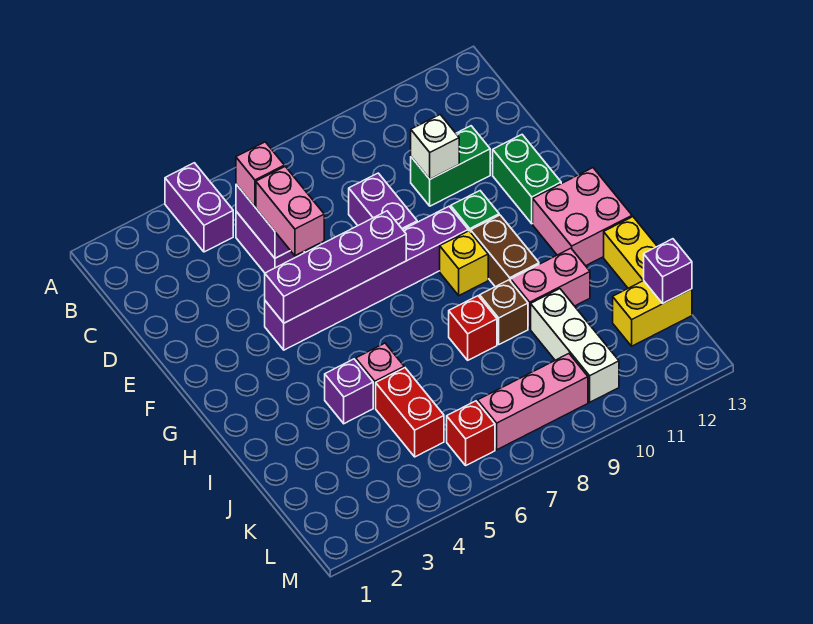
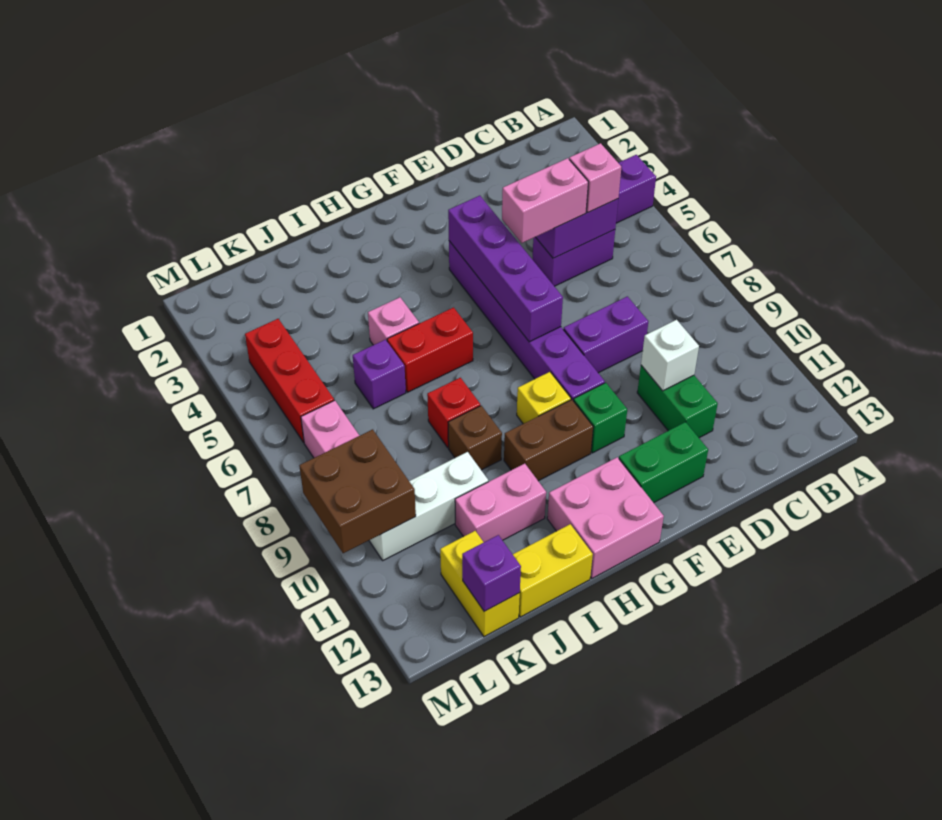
purple brick I4 level 1 -> purple brick J6 level 1
pink brick I10:I11 level 1 -> pink brick I11:J11 level 1
red brick J5:K5 level 1 -> red brick H6:I6 level 1
red brick L6 level 1 -> red brick L4:L6 level 1
none -> brown brick L9:M10 level 2

